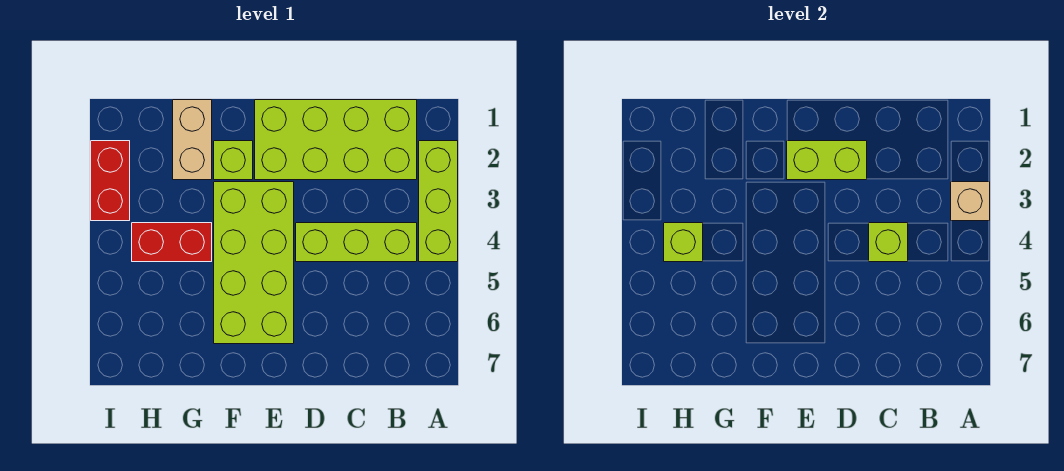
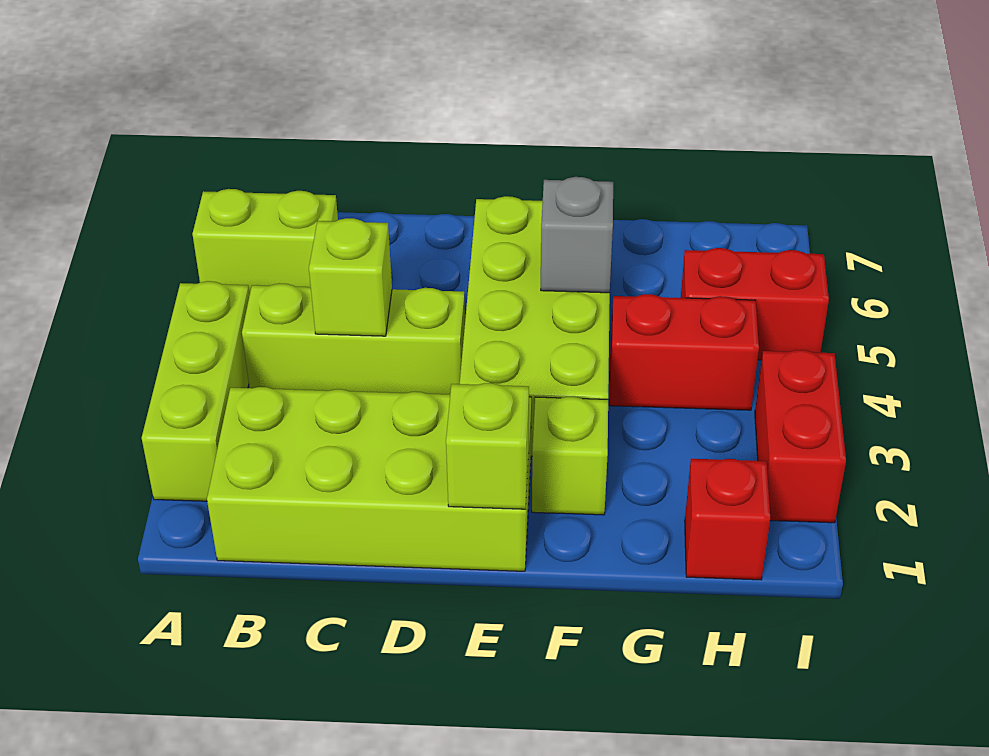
tan brick A3 level 2 -> none
lime brick D2:E2 level 2 -> lime brick A6:B6 level 1
none -> grey brick F5 level 2
tan brick G1:G2 level 1 -> none
none -> red brick H1 level 1
lime brick H4 level 2 -> lime brick E1 level 2
none -> red brick H5:I5 level 1

